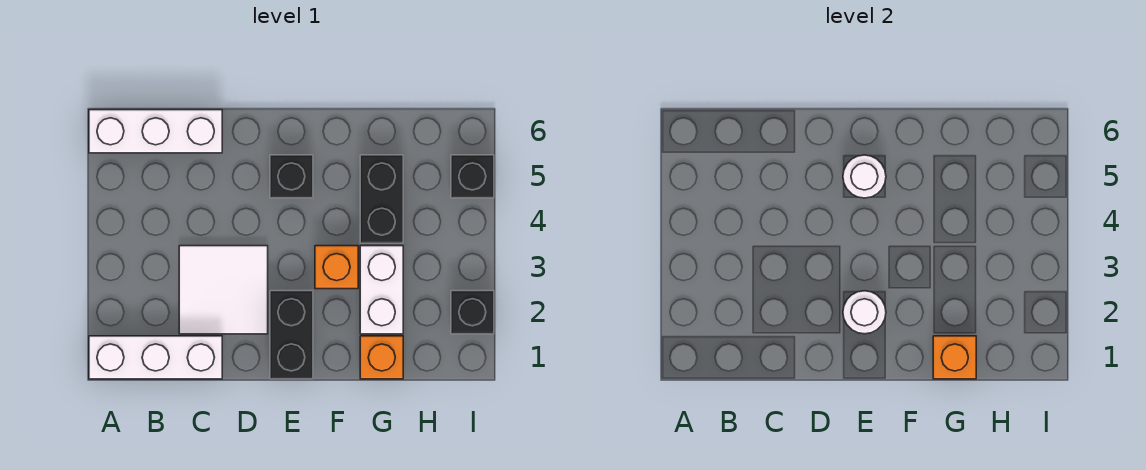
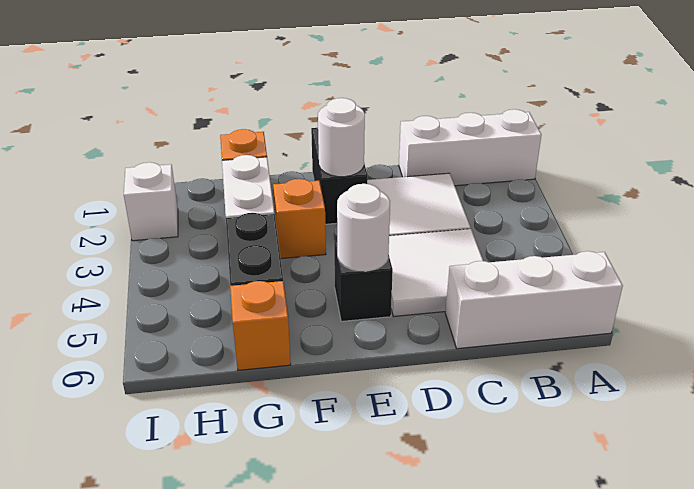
none -> white tile C4:D5 level 1
orange brick G1 level 2 -> orange brick G6 level 1
black brick I2 level 1 -> white brick I2 level 1
black brick I5 level 1 -> none

